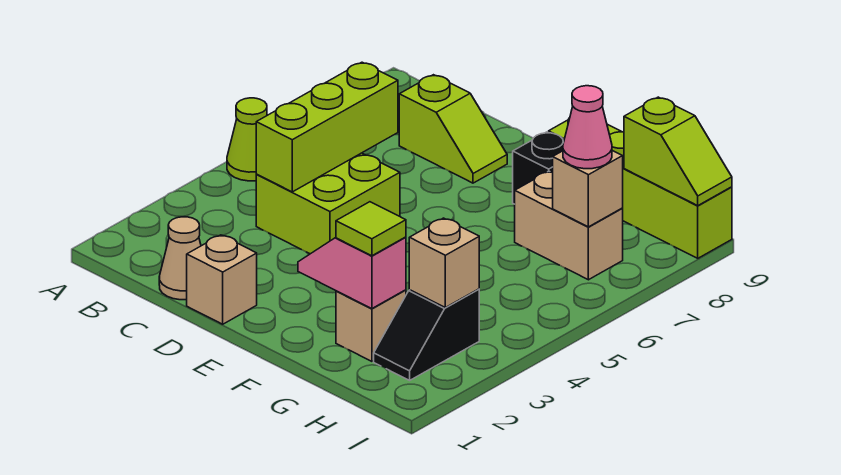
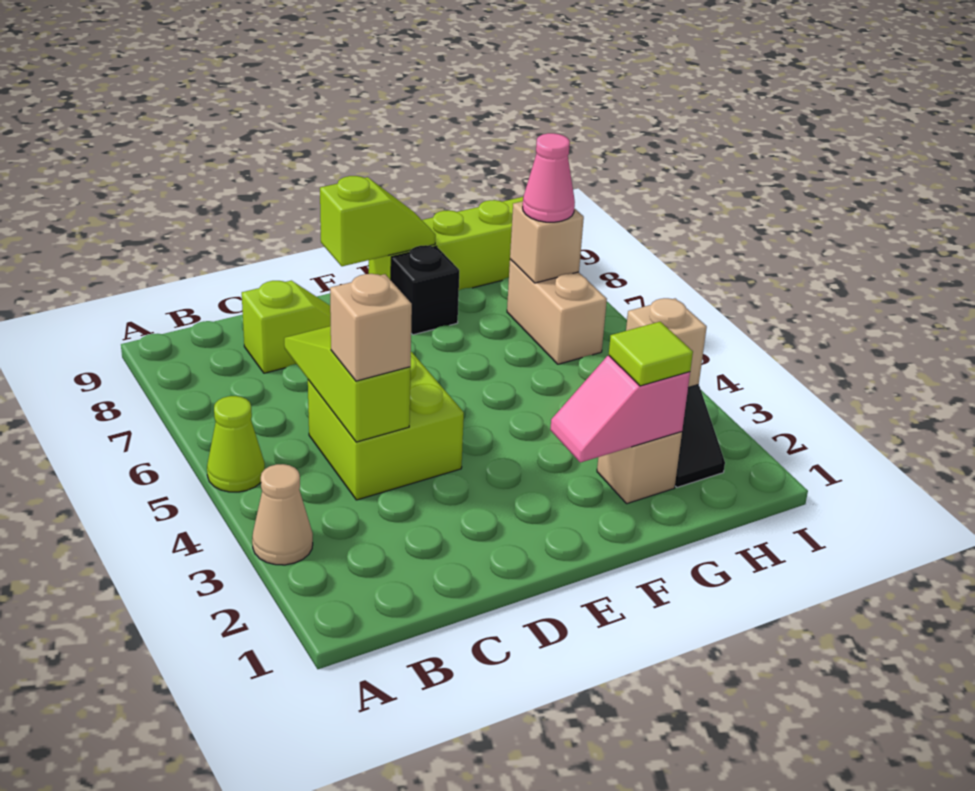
tan cone C1 level 1 -> tan cone A3 level 1
lime brick C4:C6 level 2 -> lime slope C4:C6 level 2 top 4
tan brick D1 level 1 -> tan brick C4 level 3
tan brick G7:H7 level 1 -> tan brick H6:H7 level 1
lime slope H9:I9 level 2 top H -> lime slope E9:F9 level 2 top E

